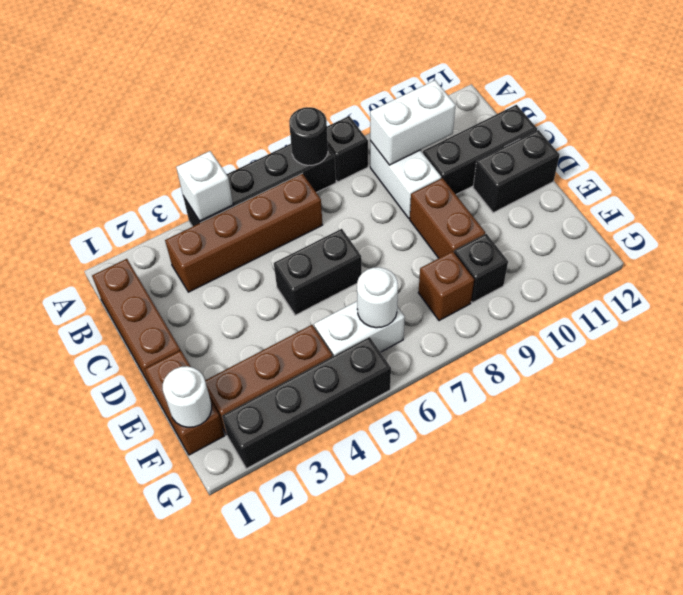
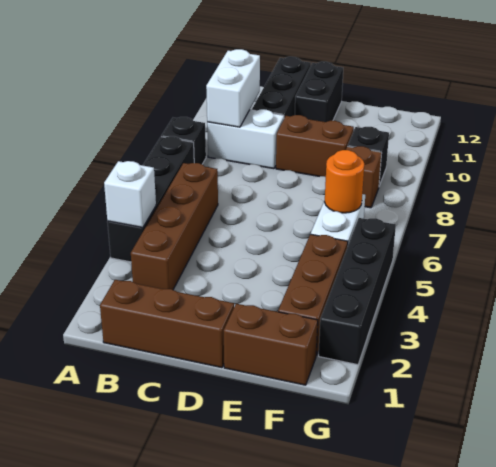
black round brick A7 level 2 -> none
black brick D5:D6 level 1 -> none
white round brick F1 level 2 -> none
white round brick F6 level 2 -> orange round brick F6 level 2

